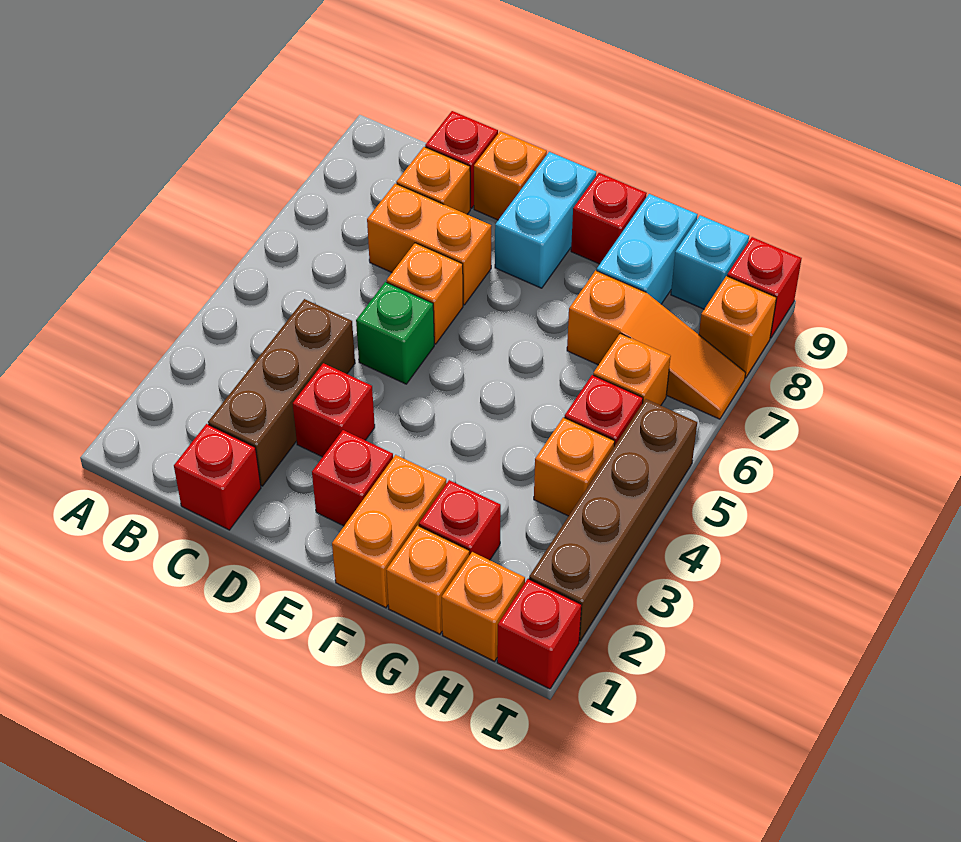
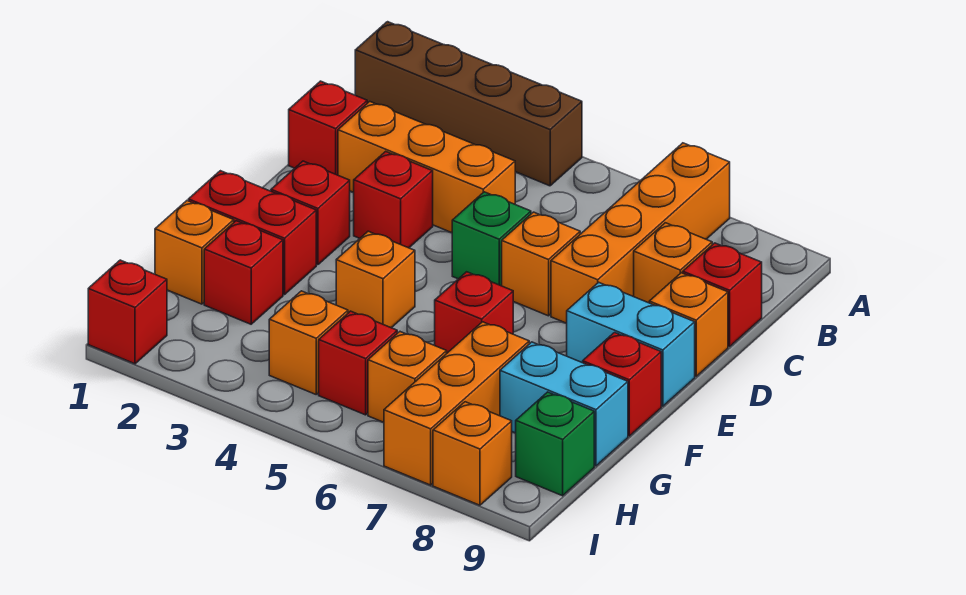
brown brick C2:C4 level 1 -> orange brick C2:C4 level 1
orange brick C7:D7 level 1 -> orange brick A7:D7 level 1
orange brick F1:F2 level 1 -> red brick F1:F2 level 1
orange slope G7:I7 level 1 top G -> orange brick G7:I7 level 1
orange brick H1 level 1 -> orange brick F4 level 1
cyan brick H9 level 1 -> green brick H9 level 1
brown brick I2:I5 level 1 -> brown brick A1:A4 level 1
red brick I9 level 1 -> red brick F6 level 1

